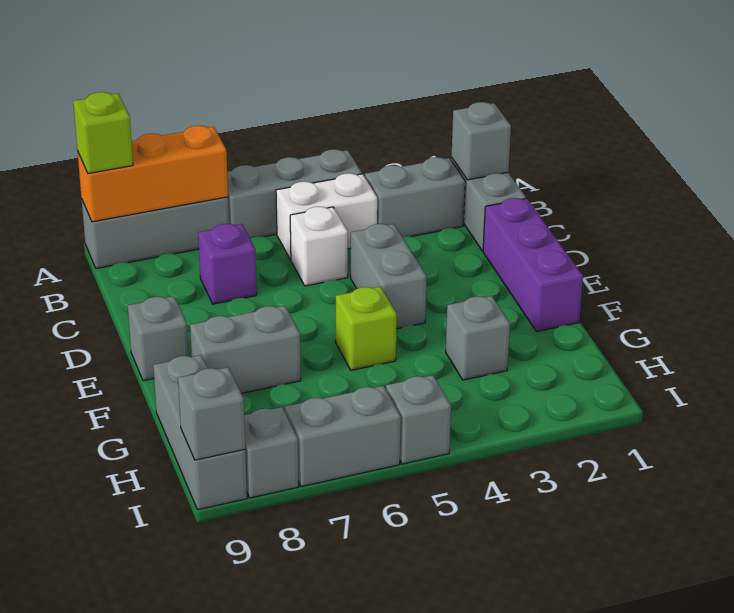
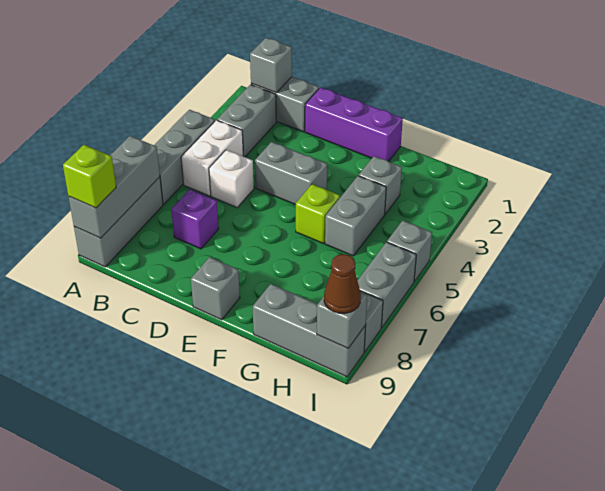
orange brick A7:A9 level 2 -> grey brick A7:A9 level 2
grey brick F7:F8 level 1 -> grey brick G4:G5 level 1
none -> brown cone I9 level 3

